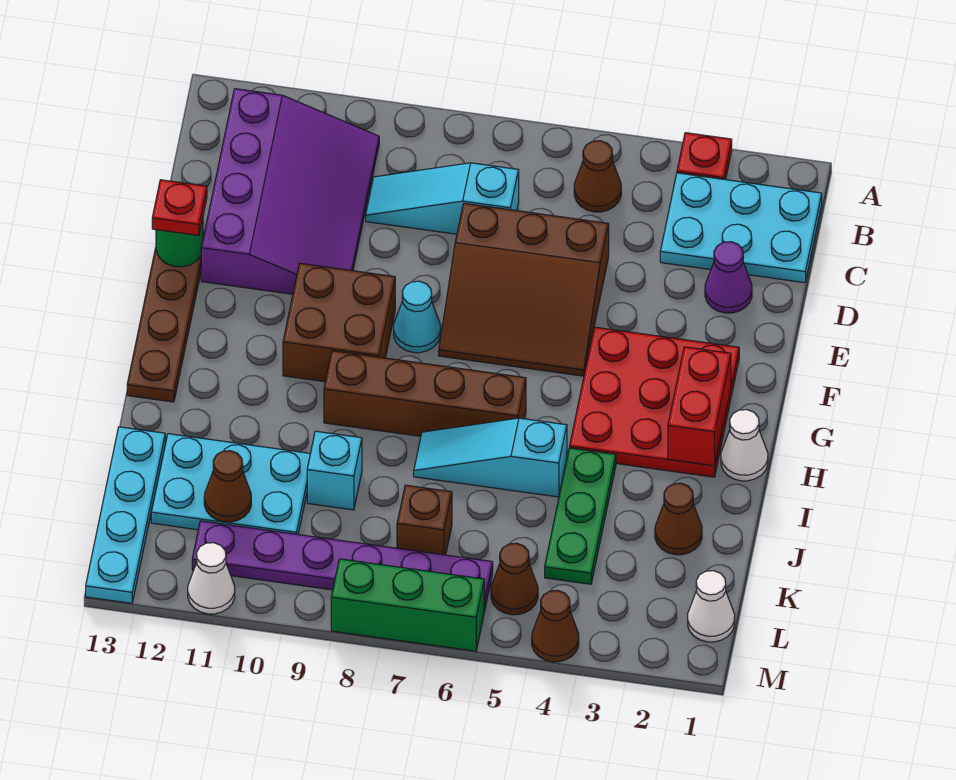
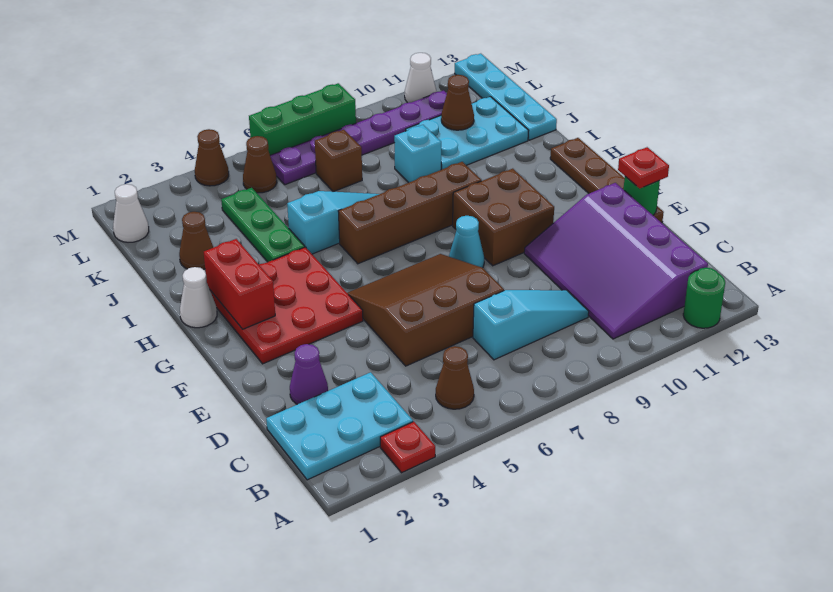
none -> green round brick A12 level 1

